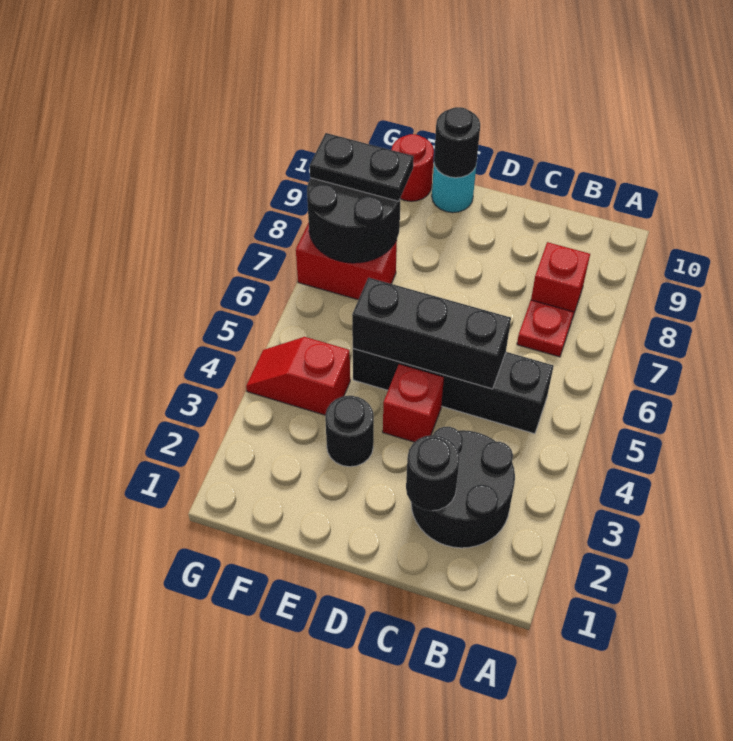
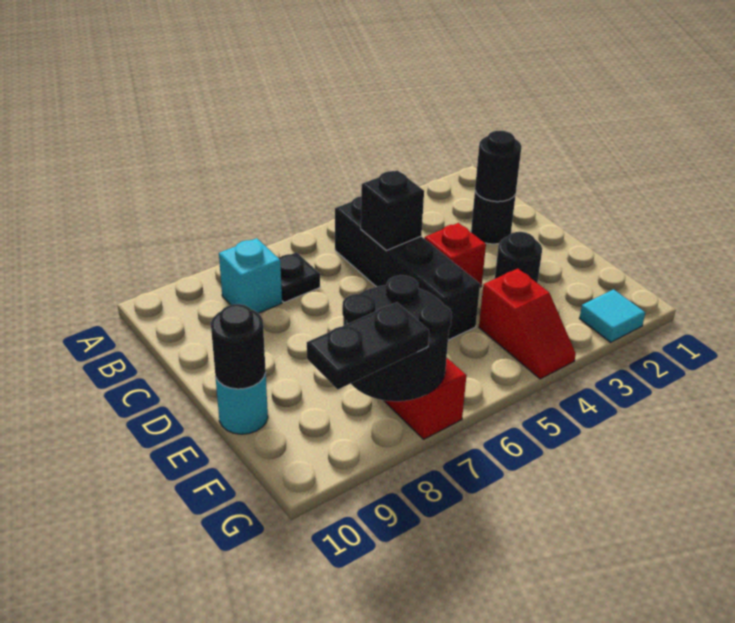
black round brick B2:C3 level 1 -> black round brick C2 level 1
red plate B7 level 1 -> black plate B7 level 1
red brick B8 level 1 -> cyan brick B8 level 1
black brick C5:E5 level 2 -> black brick C5 level 2
black plate F8:G8 level 3 -> black plate G8:G9 level 3
red round brick F10 level 1 -> none
none -> cyan tile G2 level 1

